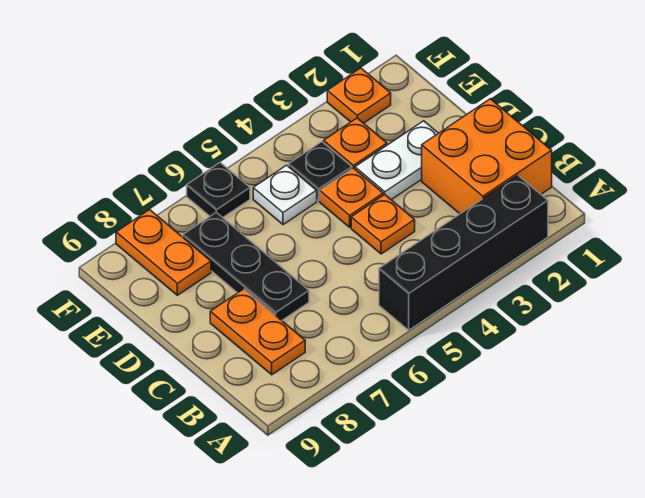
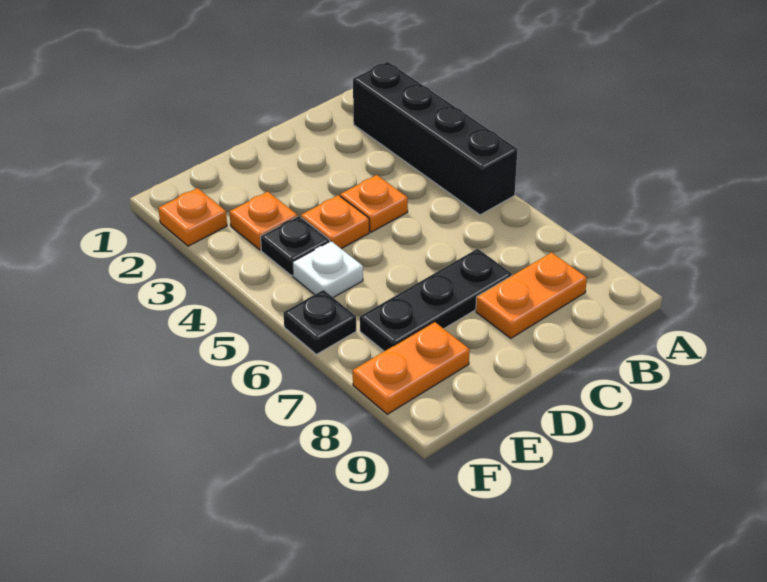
orange brick B1:C2 level 1 -> none
white plate D2:D3 level 1 -> none

